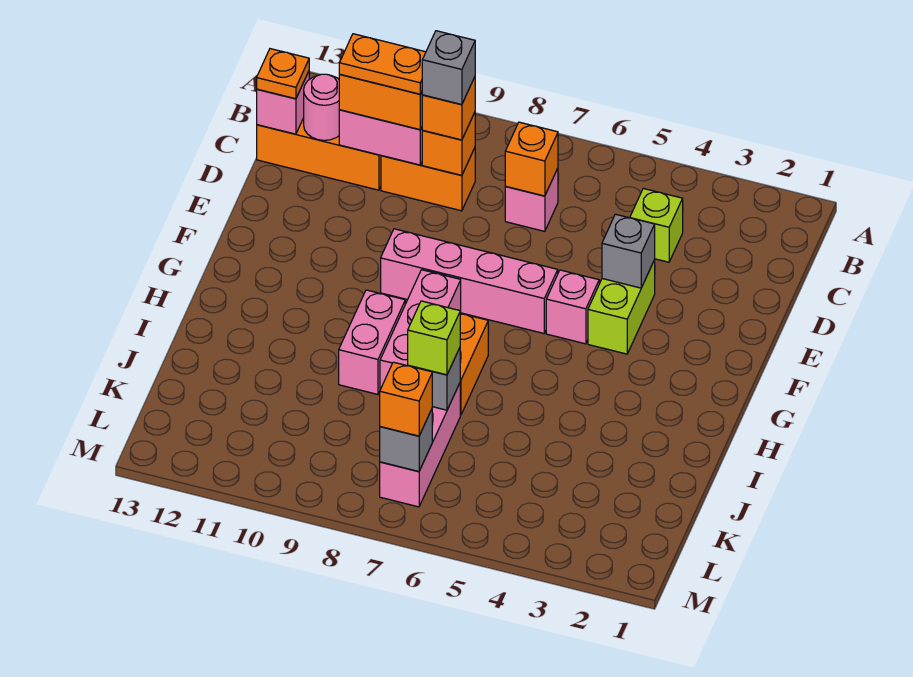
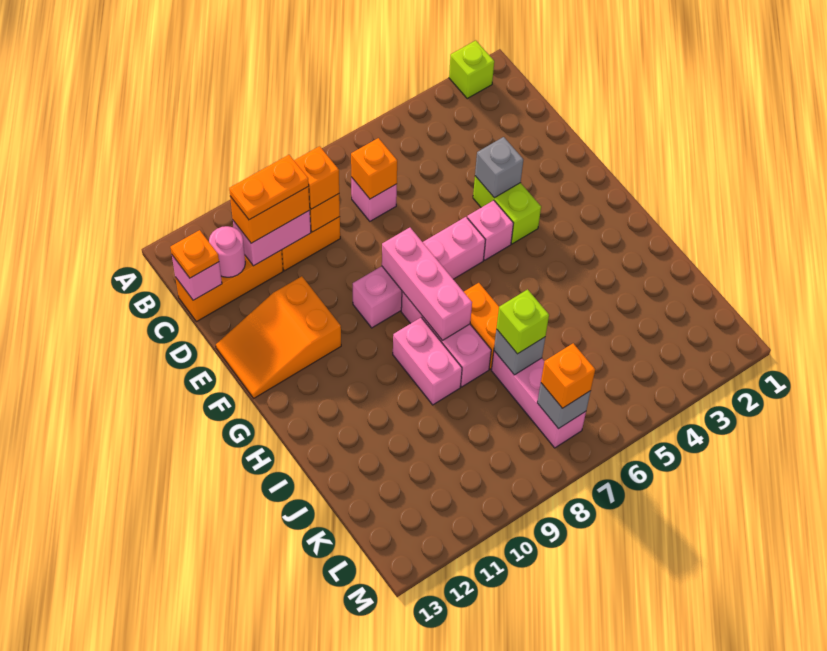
lime brick C4 level 1 -> lime brick A2 level 1
grey brick C9 level 4 -> none
none -> orange slope E11:F13 level 1 top 11
none -> pink brick F8:H8 level 2

